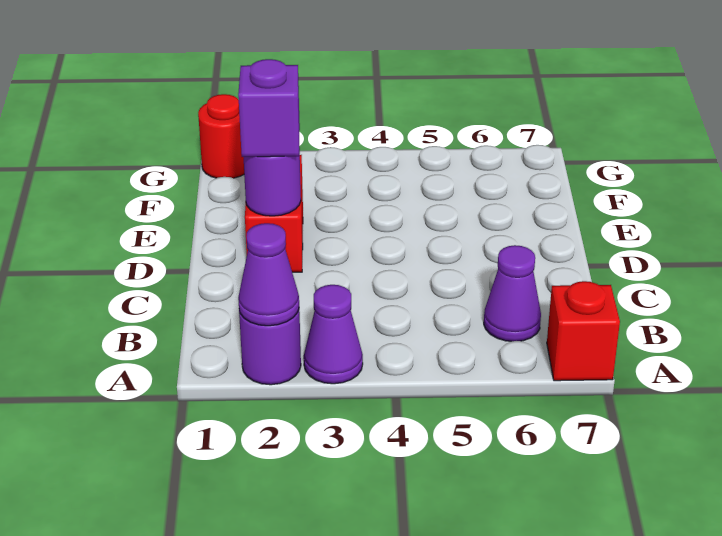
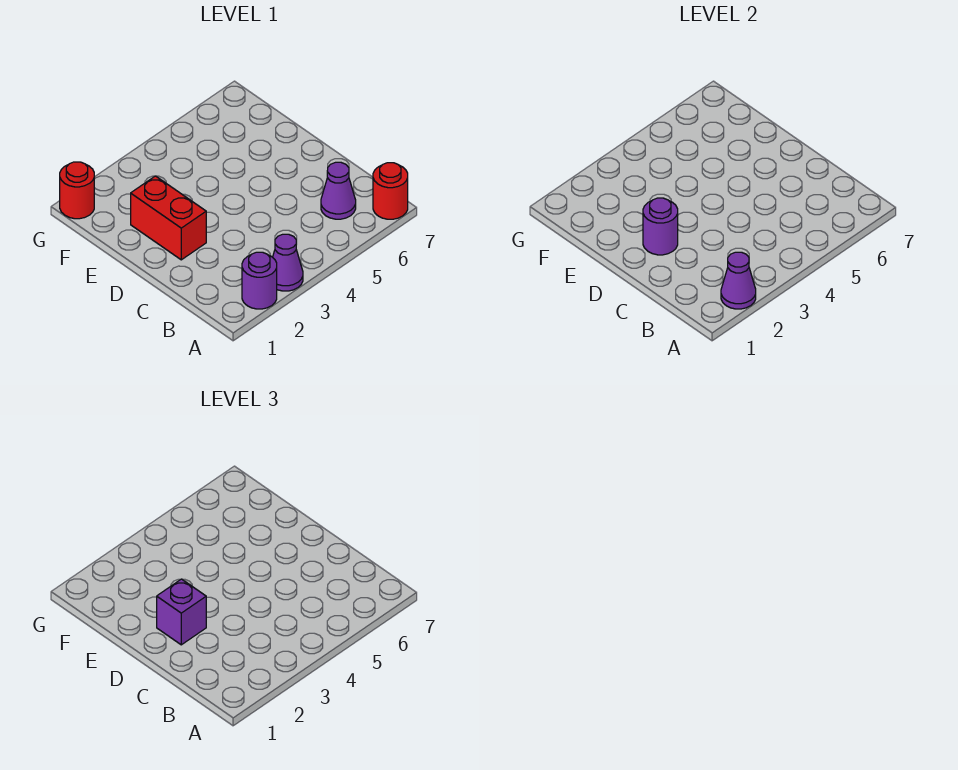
red brick A7 level 1 -> red round brick A7 level 1

